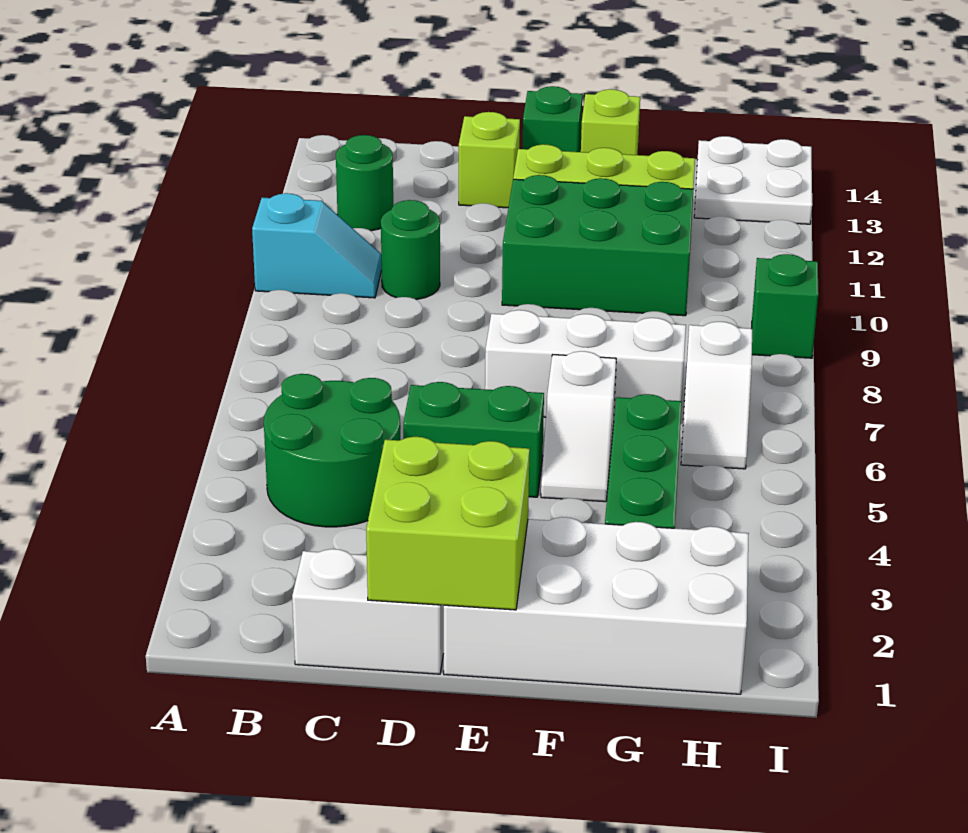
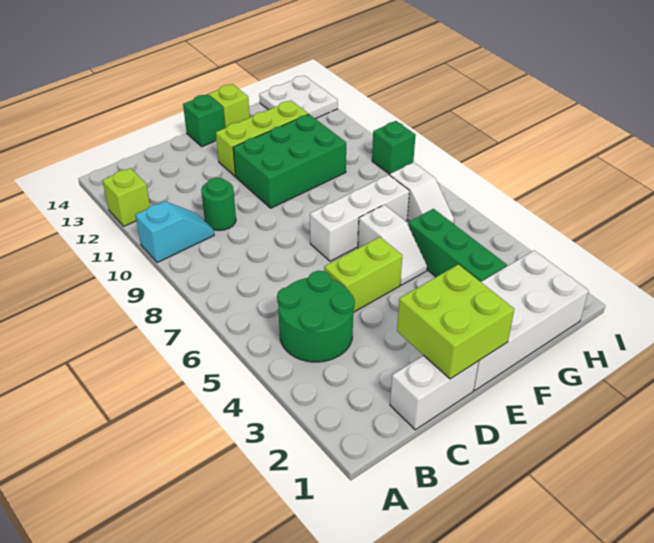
green round brick B12 level 1 -> none
green brick D5:E5 level 1 -> lime brick D5:E5 level 1
lime brick D13 level 1 -> lime brick A12 level 1

